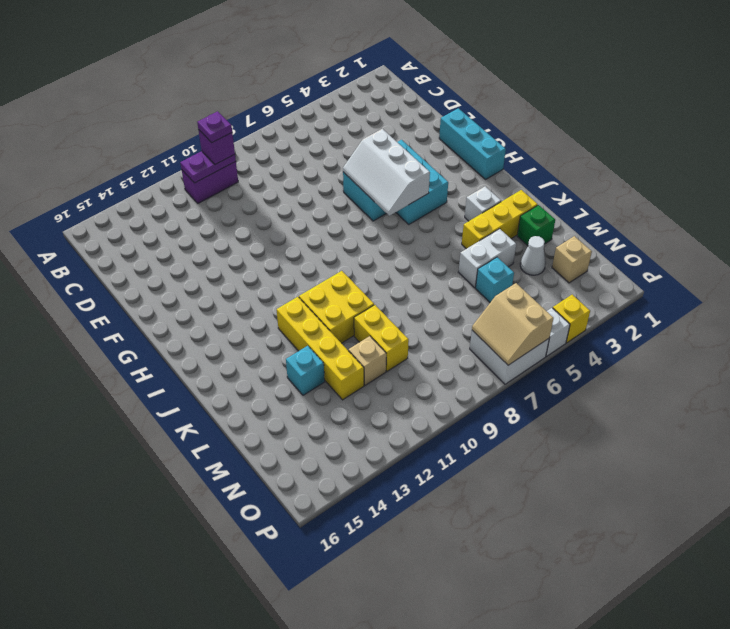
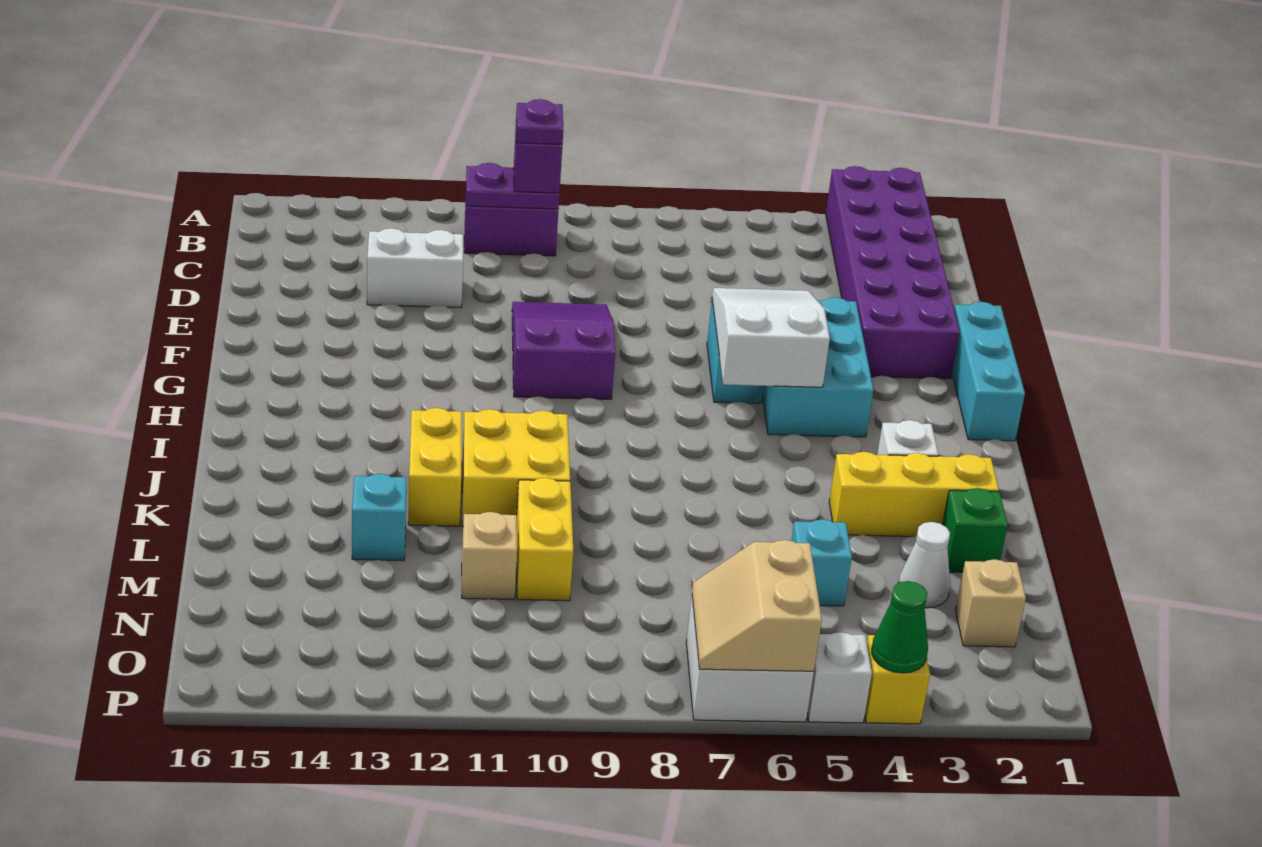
none -> purple brick A2:F3 level 1
none -> purple slope E9:G10 level 1 top G
white slope F5:H6 level 2 top 5 -> white slope F5:H6 level 2 top H
yellow brick J12:M12 level 1 -> yellow brick J12:K12 level 1
white brick L4:L5 level 1 -> white brick D12:D13 level 1
none -> green cone P4 level 2

